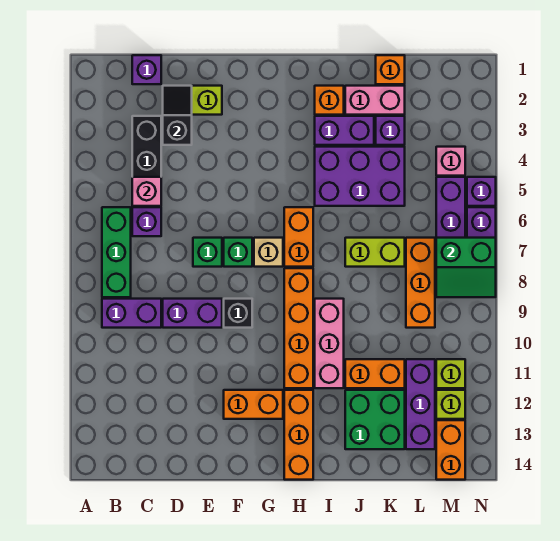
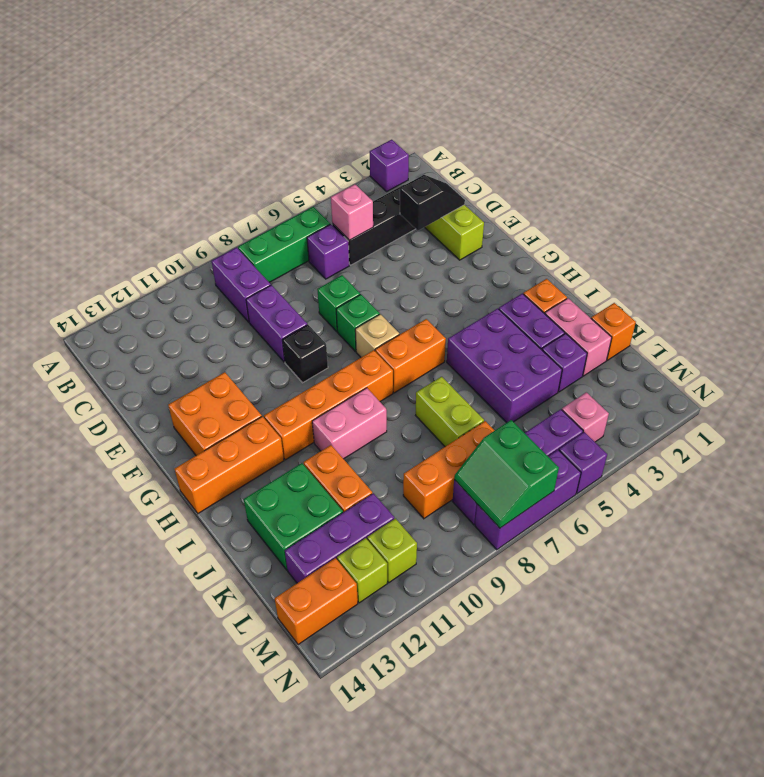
purple brick C1 level 1 -> purple brick A2 level 1
orange brick F12:G12 level 1 -> orange brick F12:G13 level 1
pink brick I9:I11 level 1 -> pink brick I9:I10 level 1

